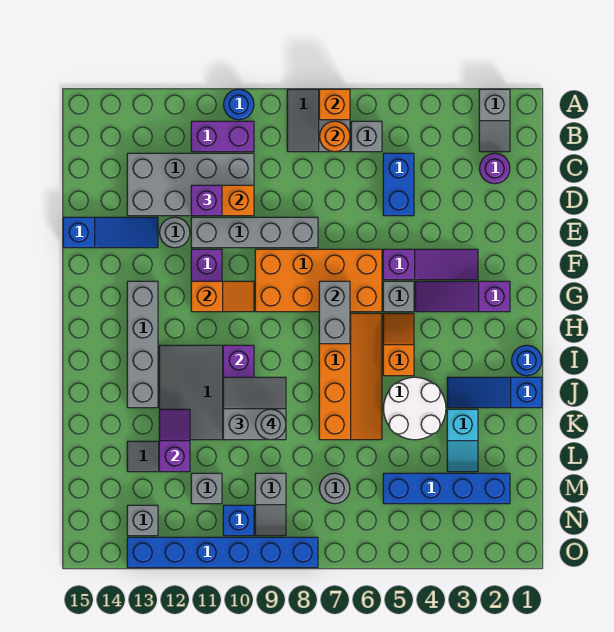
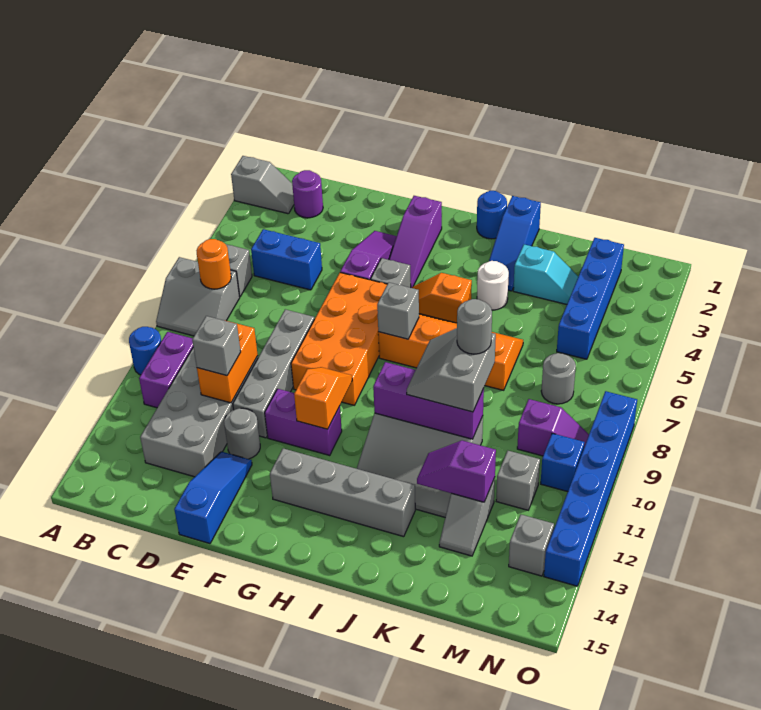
orange brick A7 level 2 -> none
purple brick D11 level 3 -> grey brick D11 level 3
grey brick G7:H7 level 2 -> grey brick H7 level 2
white round brick J4:K5 level 1 -> white round brick J4 level 1
grey slope M9:N9 level 1 top M -> purple slope M9:N9 level 1 top M

